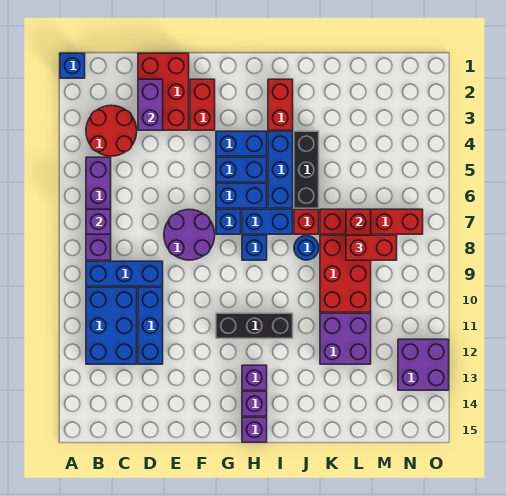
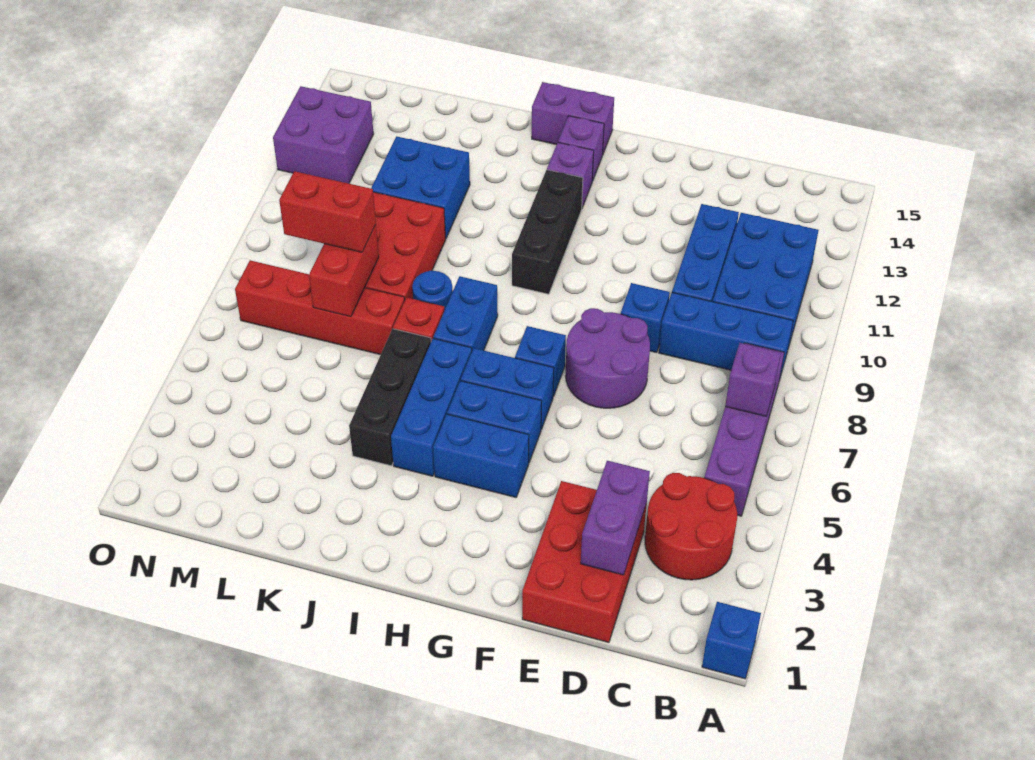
red brick F2:F3 level 1 -> none
black brick G11:I11 level 1 -> black brick H10:H12 level 1
blue brick H7:I7 level 1 -> blue brick I7:I8 level 1
blue brick H8 level 1 -> blue brick E9 level 1
purple brick H15 level 1 -> purple brick H15:I15 level 1
red brick I2:I3 level 1 -> none
purple brick K11:L12 level 1 -> blue brick K11:L12 level 1

